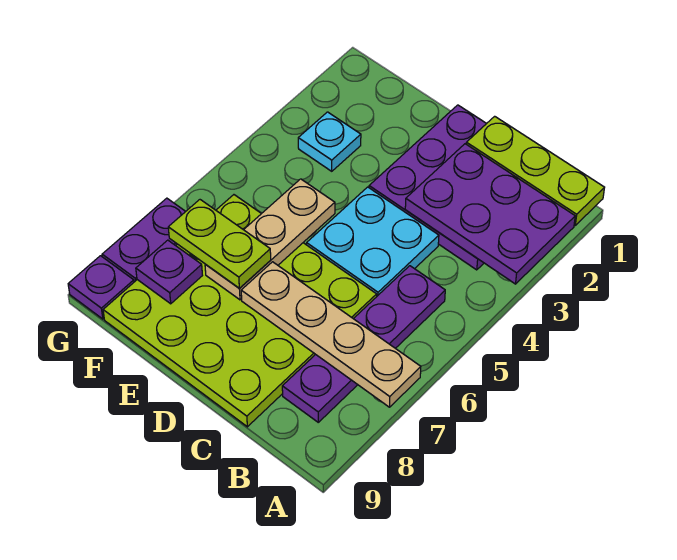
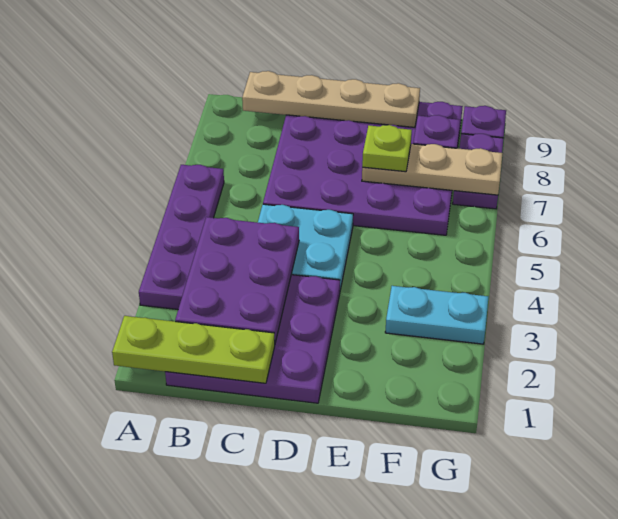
purple plate A2:C3 level 2 -> purple plate B2:C4 level 2
tan plate A7:D7 level 2 -> tan plate B9:E9 level 2
purple plate B5:B8 level 1 -> purple plate A3:A6 level 1
lime plate C6:F9 level 1 -> purple plate C6:F9 level 1
tan plate E5:E7 level 2 -> tan plate E7:G7 level 2
lime plate E7:F7 level 3 -> lime plate E7 level 3
cyan plate F3 level 1 -> cyan plate F3:G3 level 1

